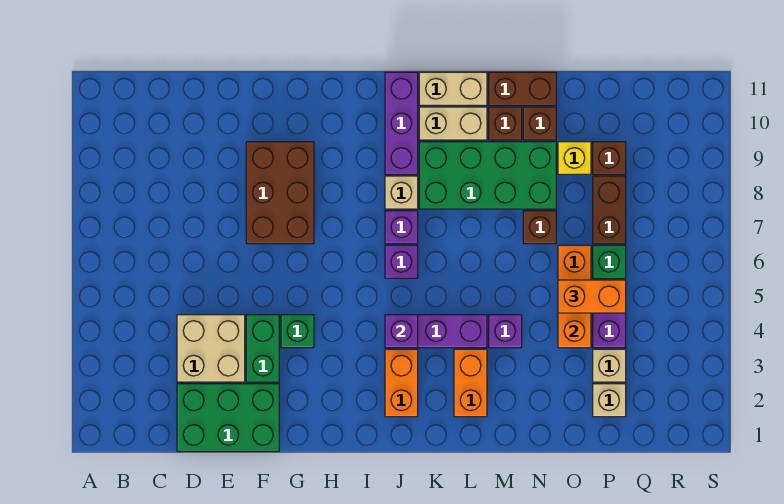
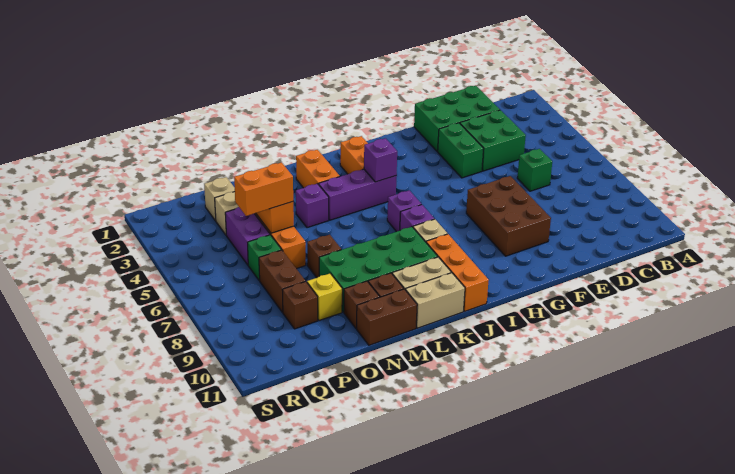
tan brick D3:E4 level 1 -> green brick D3:E4 level 1
green brick G4 level 1 -> green brick D6 level 1
purple brick J9:J11 level 1 -> orange brick J9:J11 level 1

